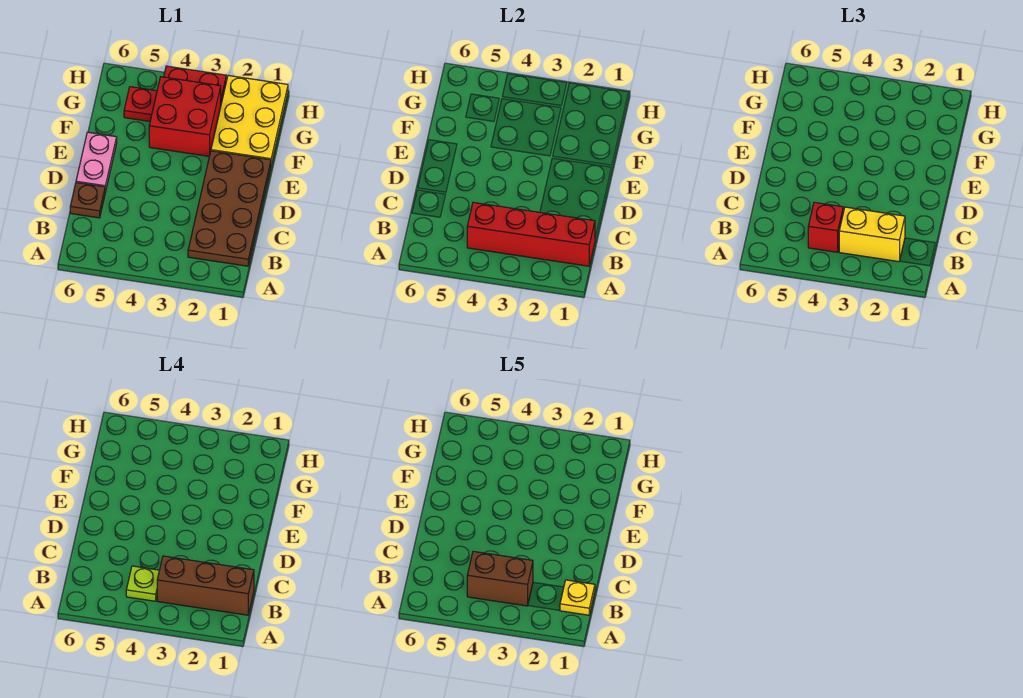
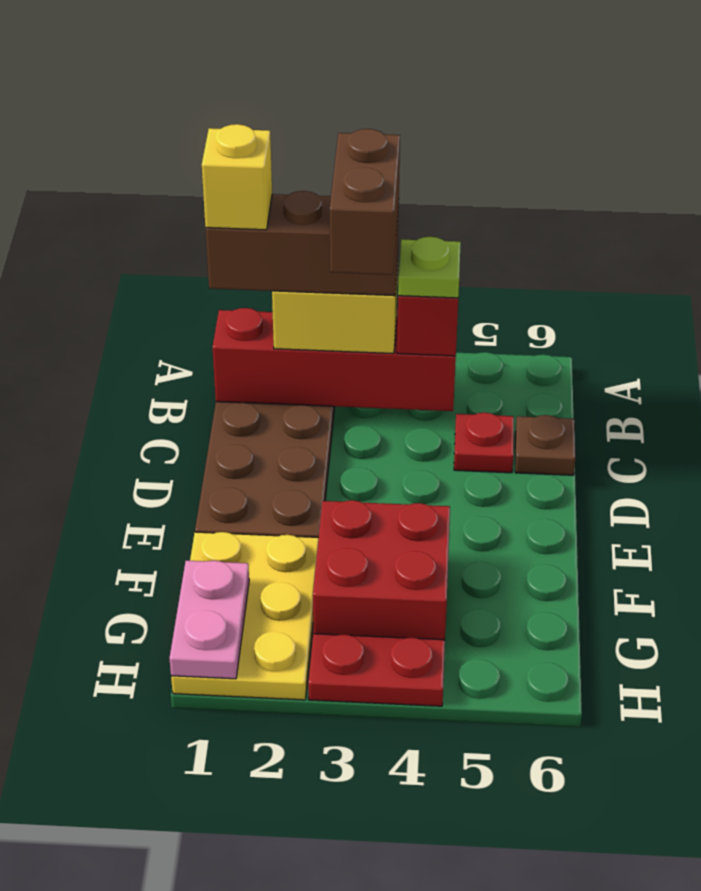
yellow plate B1 level 5 -> yellow brick B1 level 5
brown brick B3:B4 level 5 -> brown brick B3:C3 level 5
pink plate D6:E6 level 1 -> pink plate G1:H1 level 2
red plate G5 level 1 -> red plate C5 level 1

